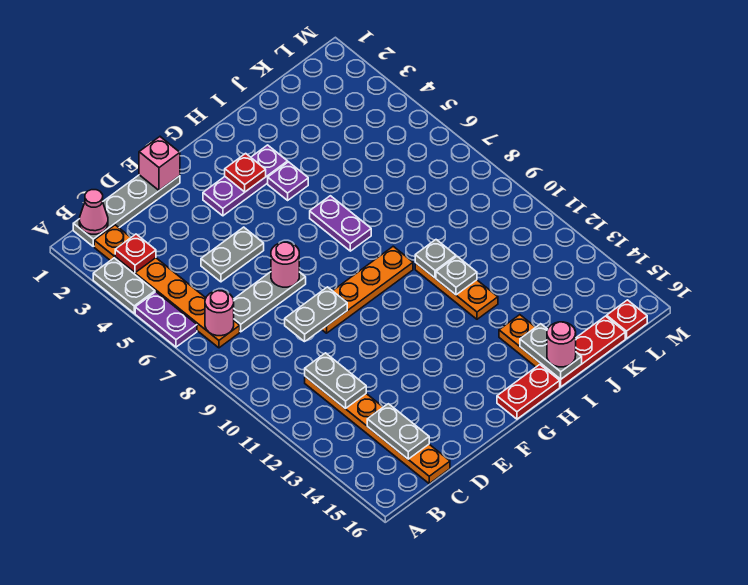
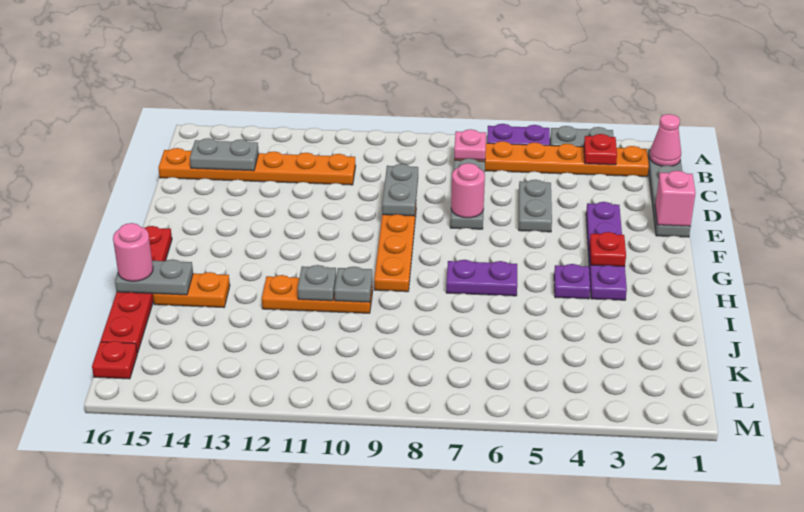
pink round brick B7 level 2 -> pink plate B7 level 2
grey plate C11:C12 level 2 -> none
purple plate F3:H3 level 1 -> purple plate E3:H3 level 1

